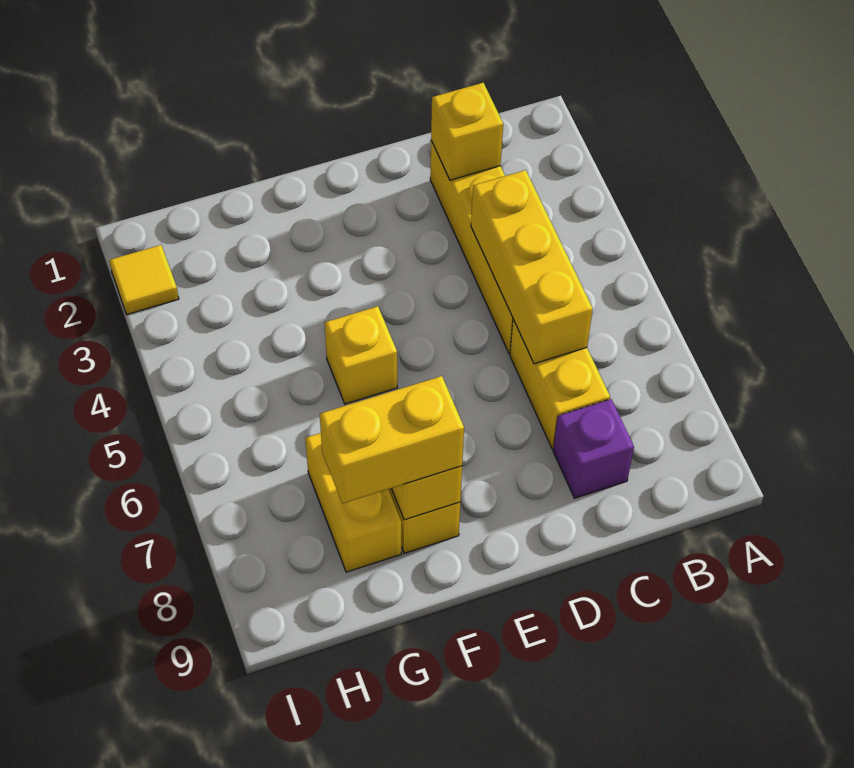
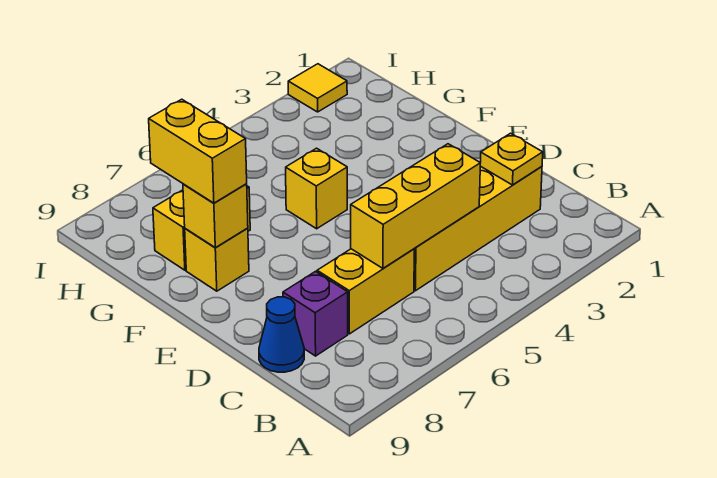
yellow brick C2 level 2 -> yellow plate C2 level 2
none -> blue cone C9 level 1

